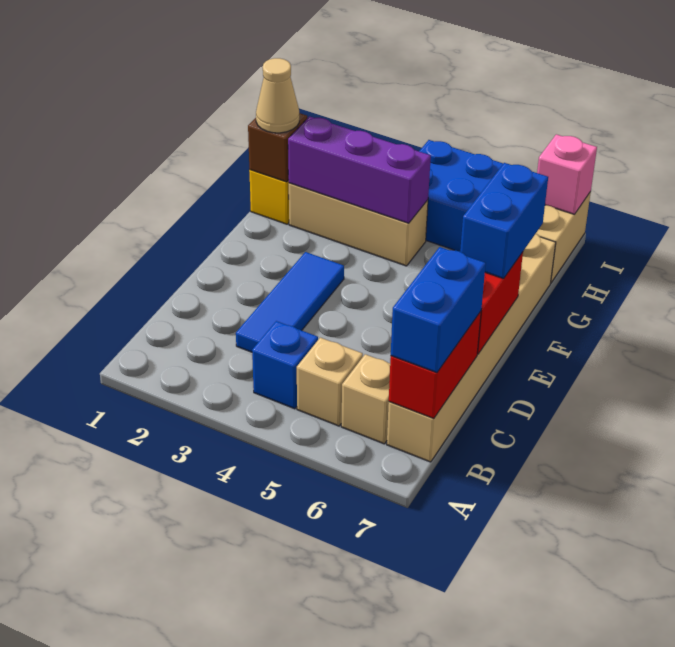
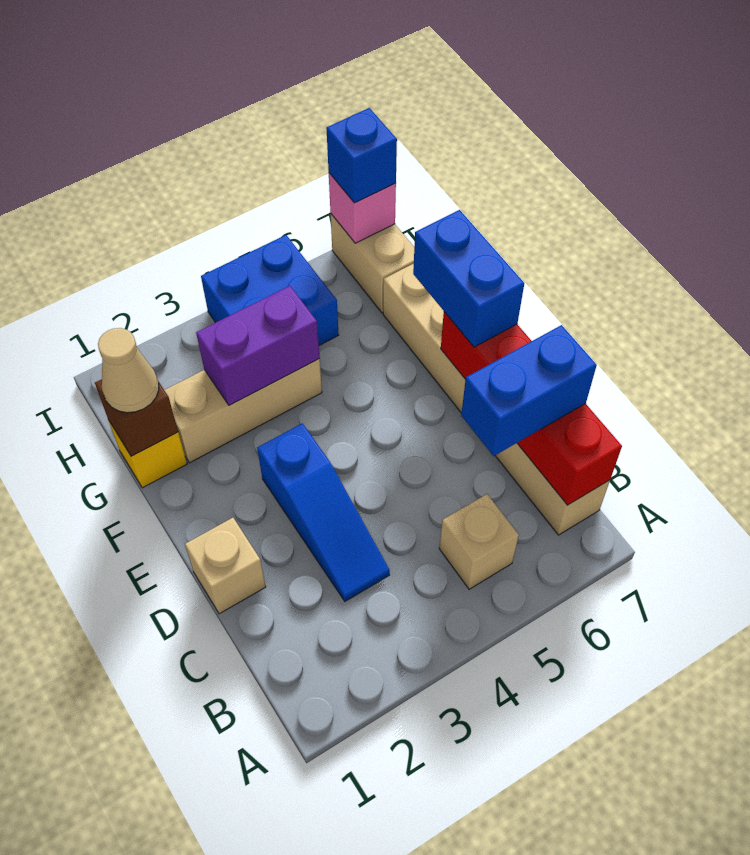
blue brick B4 level 1 -> blue brick I7 level 3
tan brick B6 level 1 -> tan brick D1 level 1
blue brick B7:C7 level 3 -> blue brick C6:C7 level 3
blue tile C3:E3 level 1 -> blue slope C3:E3 level 1 top E
purple brick G2:G4 level 2 -> purple brick G3:G4 level 2

